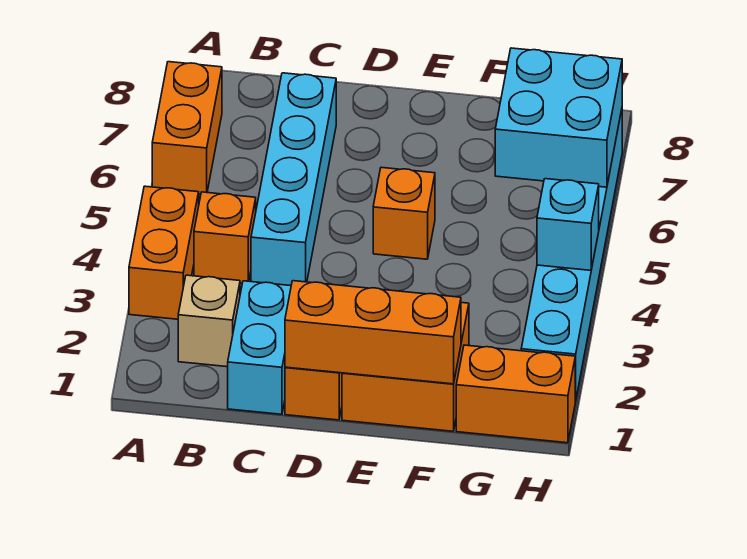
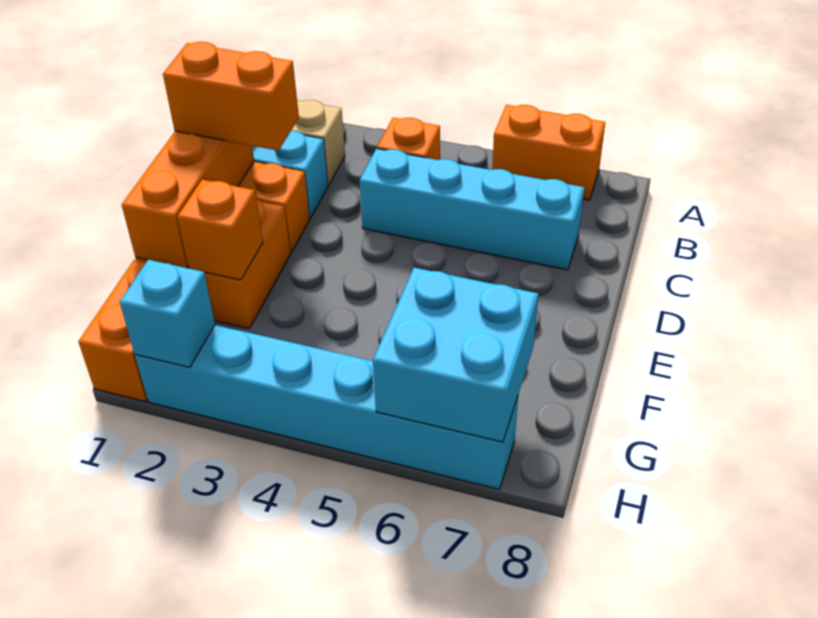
orange brick A3:A4 level 1 -> orange brick D1:D2 level 3
orange brick E5 level 1 -> orange brick F2 level 2
cyan brick H4 level 2 -> cyan brick H2 level 2

